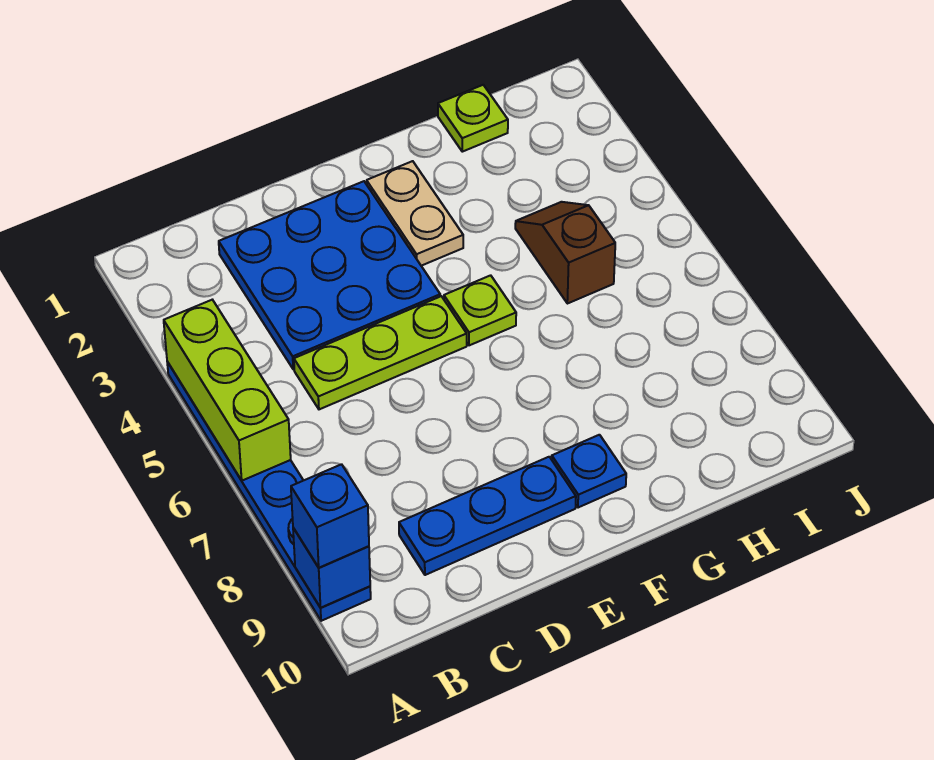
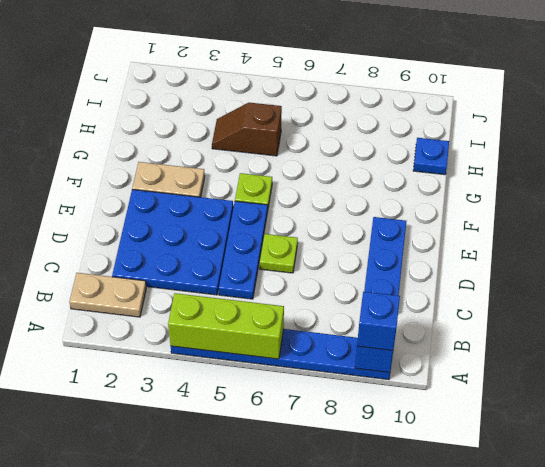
none -> tan plate B1:B2 level 1
lime plate C5:E5 level 1 -> blue plate C5:E5 level 1
blue plate F9 level 1 -> blue plate H10 level 1
lime plate H1 level 1 -> lime plate D6 level 1

